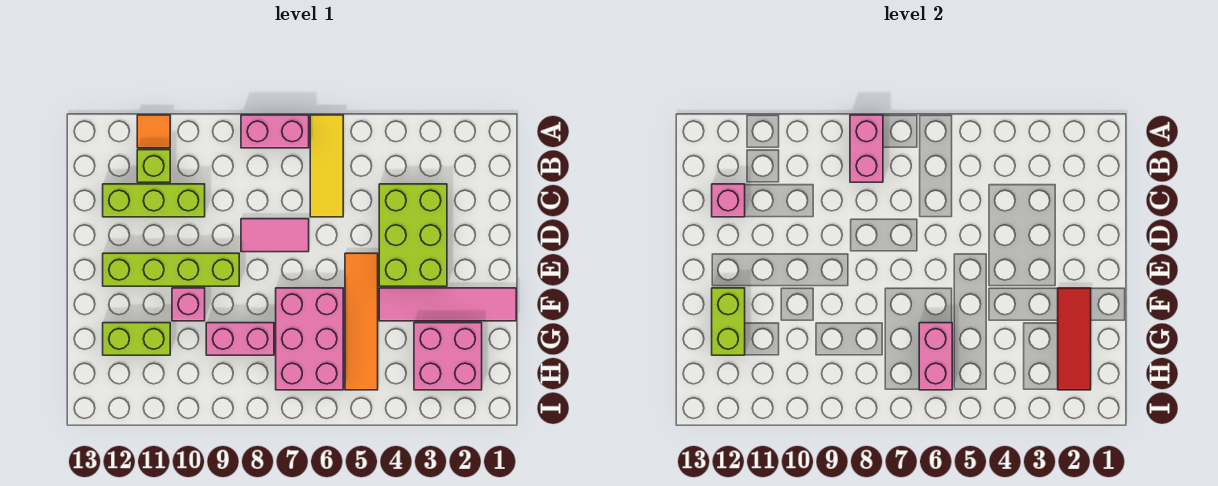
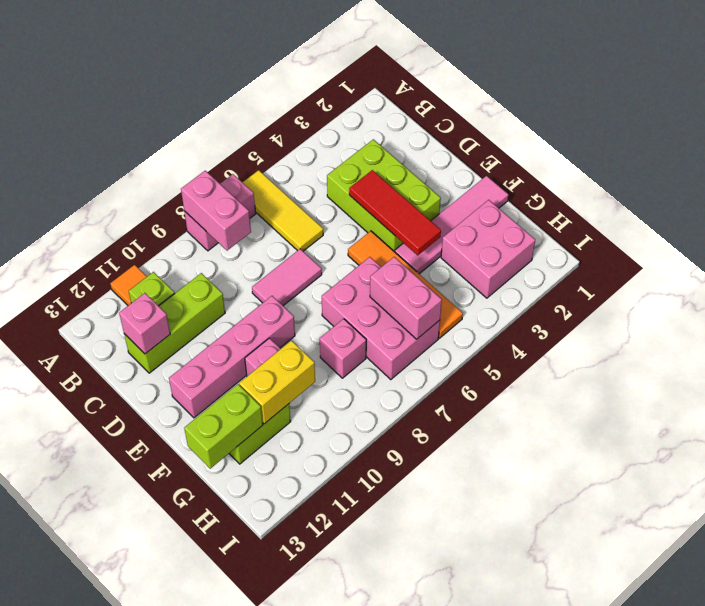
lime brick E9:E12 level 1 -> pink brick E9:E12 level 1
red tile F2:H2 level 2 -> red tile D4:F4 level 2
lime brick F12:G12 level 2 -> lime brick G12:G13 level 2
pink brick G8:G9 level 1 -> pink brick G8 level 1
none -> yellow brick G10:G11 level 2

